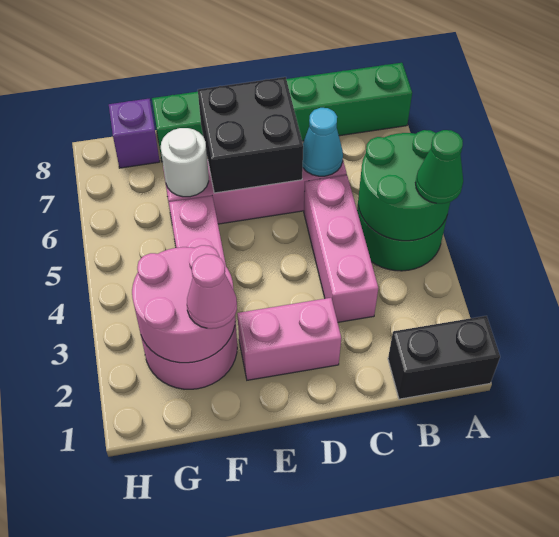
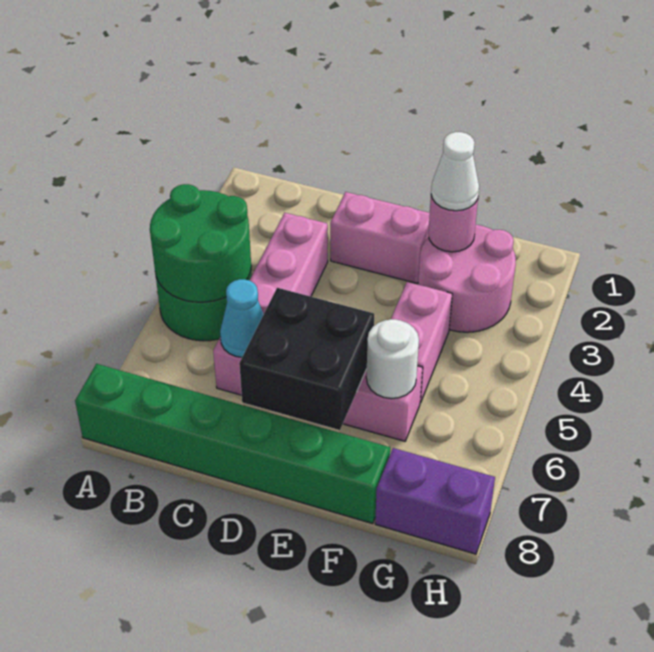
black brick A1:B1 level 1 -> none
green cone A4 level 3 -> none
pink round brick F2:G3 level 2 -> pink round brick F2 level 2
pink cone F2 level 3 -> white cone F2 level 3
purple brick G8 level 1 -> purple brick G8:H8 level 1

